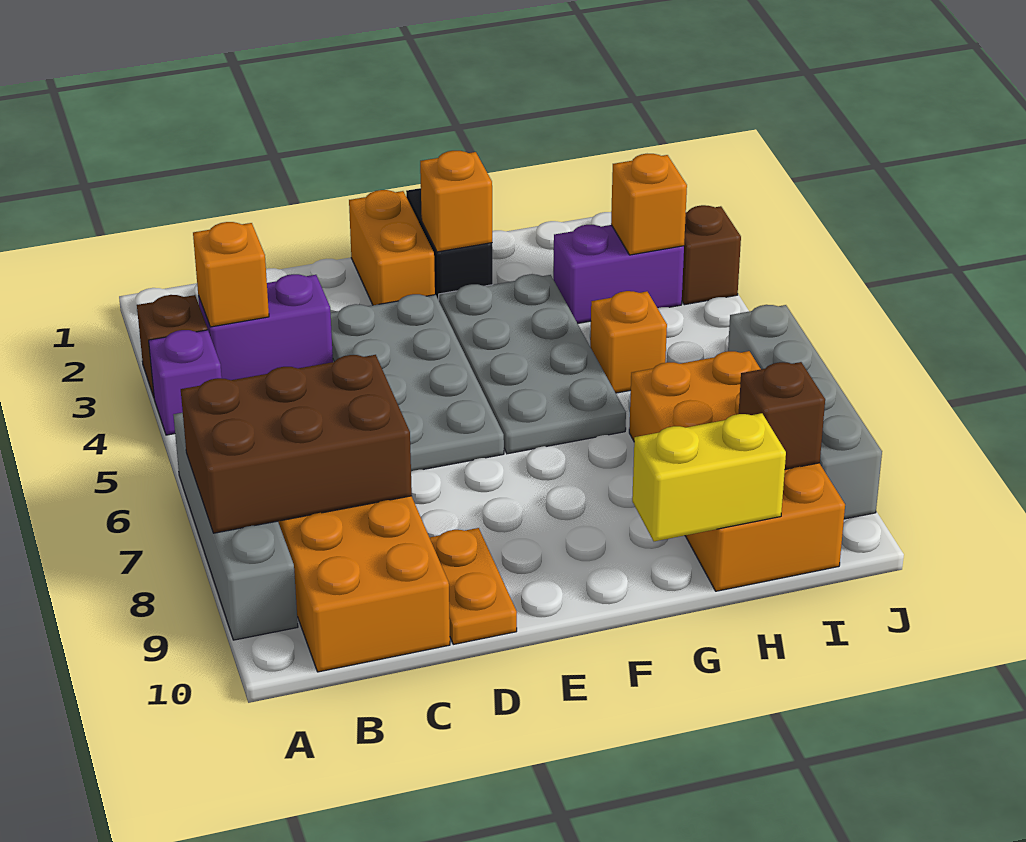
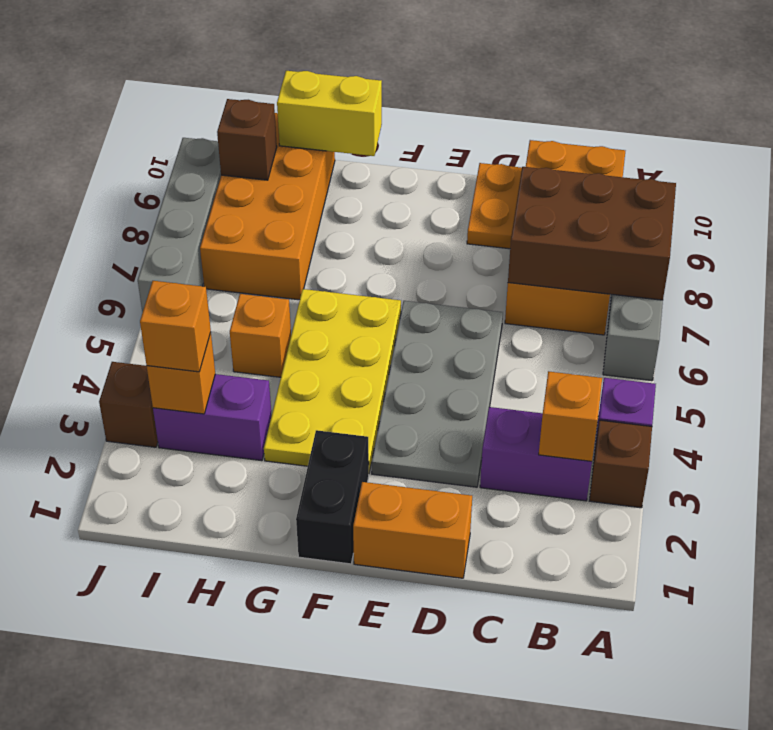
orange brick E1:E2 level 1 -> orange brick D1:E1 level 1
orange brick F2 level 2 -> orange brick I3 level 3
grey plate F3:G6 level 1 -> yellow plate F3:G6 level 1

